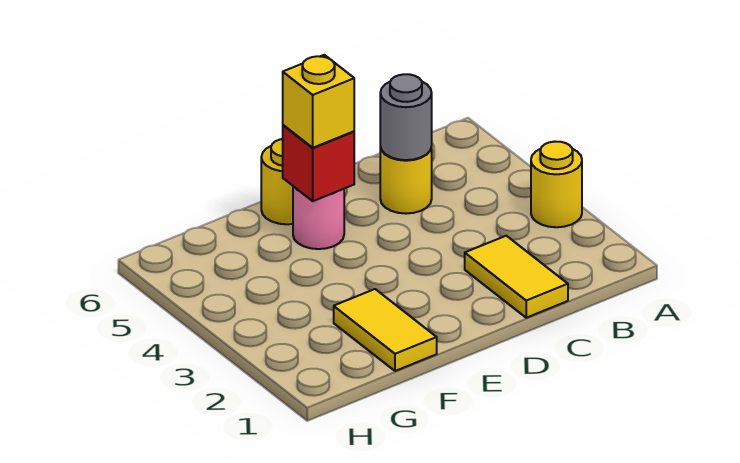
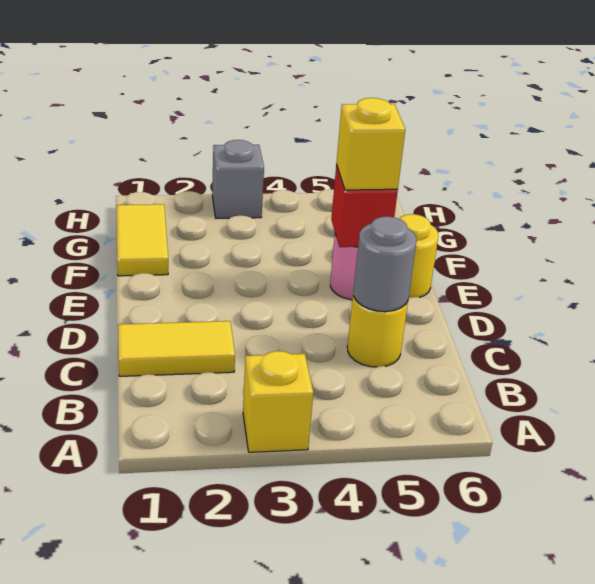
yellow round brick A3 level 1 -> yellow brick A3 level 1
yellow tile F1:F2 level 1 -> yellow tile F1:G1 level 1
none -> grey brick H3 level 1

